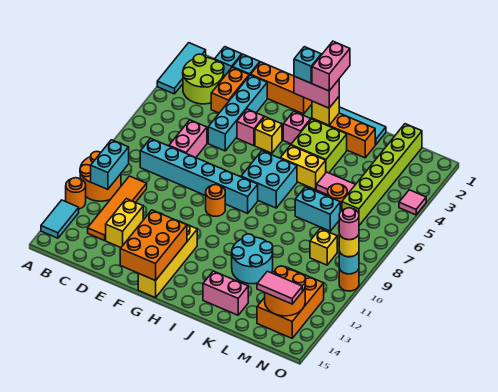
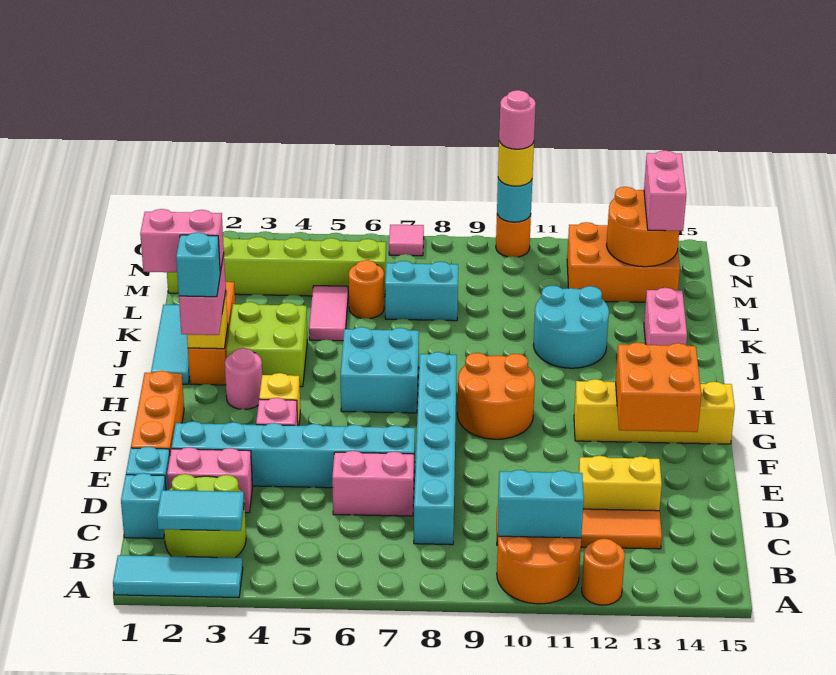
cyan tile A13:A14 level 1 -> cyan tile B2:B3 level 2
orange brick D2:D3 level 1 -> pink brick D2:D3 level 1
cyan brick E2:E5 level 1 -> cyan brick E2:E7 level 1
orange brick F13:G15 level 2 -> orange brick F13:G14 level 2
orange round brick G9 level 1 -> orange round brick G9:H10 level 1
pink brick H3 level 1 -> pink round brick H3 level 1
yellow brick I5:J5 level 1 -> none
cyan brick K7:L7 level 1 -> cyan brick L7:L8 level 1
yellow brick M9 level 1 -> none
pink tile M14:N14 level 3 -> pink brick M14:N14 level 3
pink tile O4 level 1 -> pink tile O7 level 1

